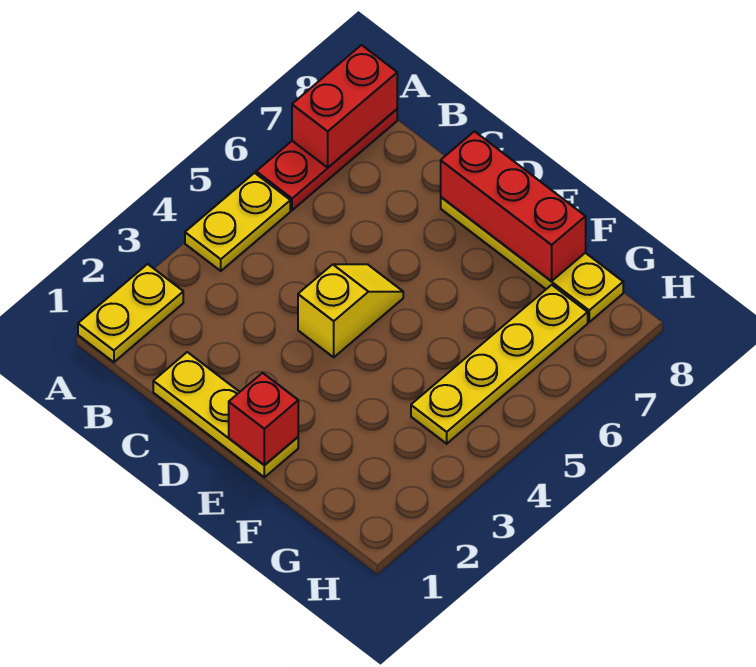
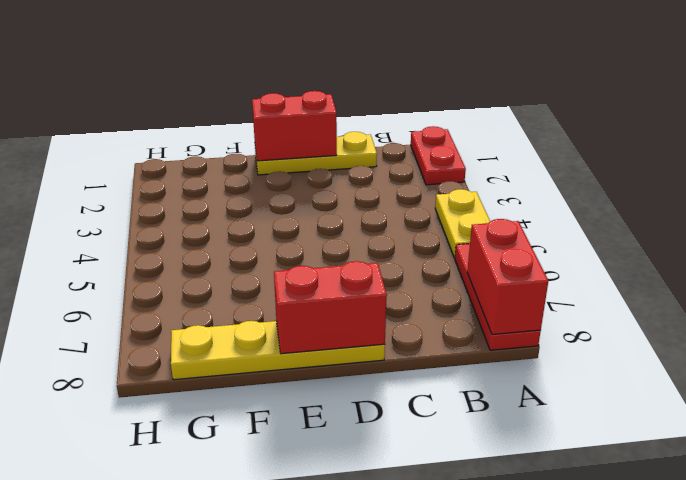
yellow plate A1:A2 level 1 -> red plate A1:A2 level 1
yellow slope D4:D5 level 1 top 4 -> none
red brick D8:F8 level 2 -> red brick D8:E8 level 2
red brick E1 level 2 -> red brick D1:E1 level 2
yellow plate G4:G7 level 1 -> none

